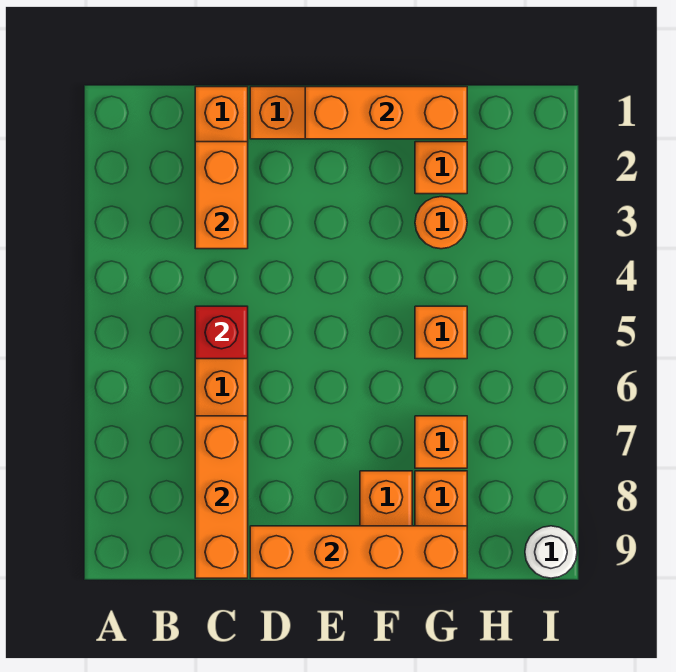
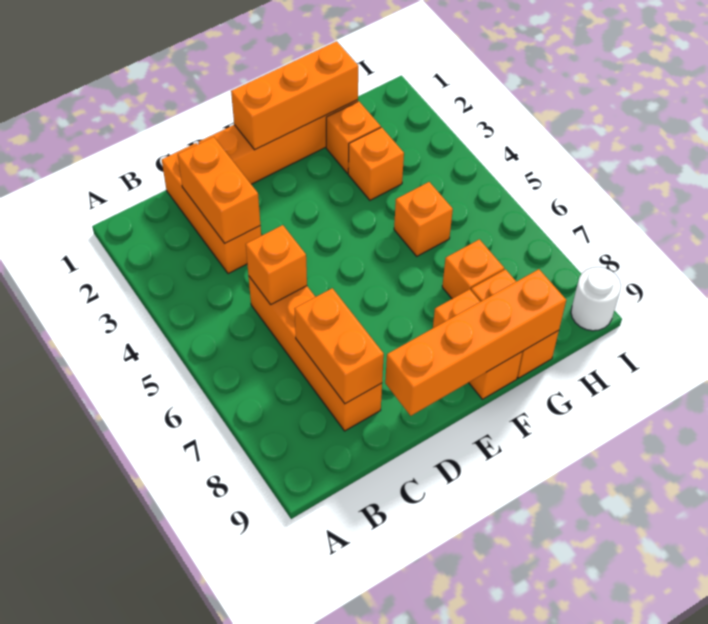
red brick C5 level 2 -> orange brick C5 level 2
orange brick C7:C9 level 2 -> orange brick C7:C8 level 2
orange round brick G3 level 1 -> orange brick G3 level 1

